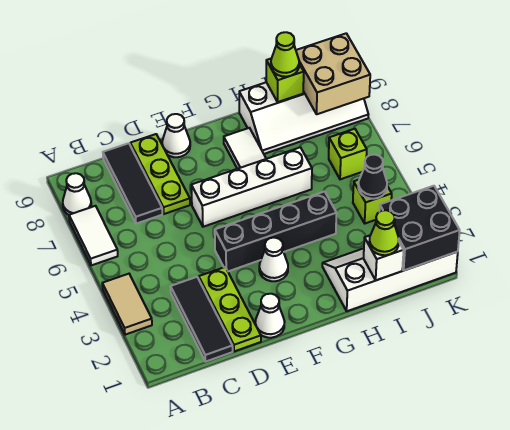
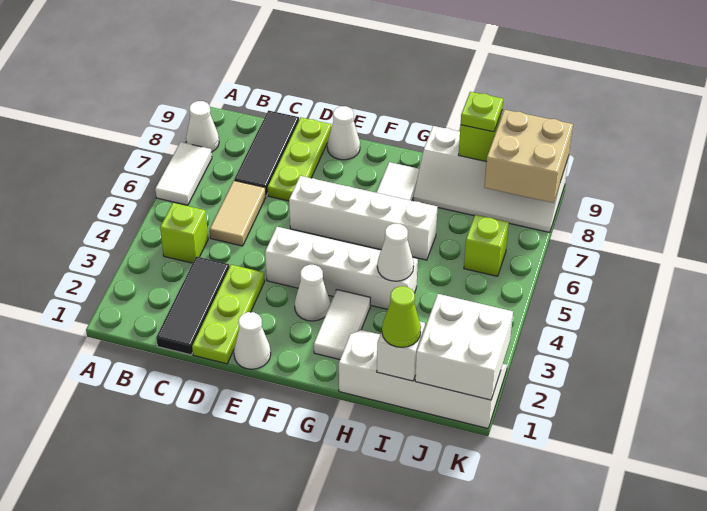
tan tile A3:A4 level 1 -> tan tile C5:C6 level 1
black brick E4:H4 level 1 -> white brick E4:H4 level 1
none -> white tile G2:G3 level 1
none -> white cone H4 level 2
lime cone I9 level 3 -> lime plate I9 level 3
black brick J1:K2 level 2 -> white brick J1:K2 level 2
lime brick J4 level 1 -> lime brick B4 level 1
black cone J4 level 2 -> none

